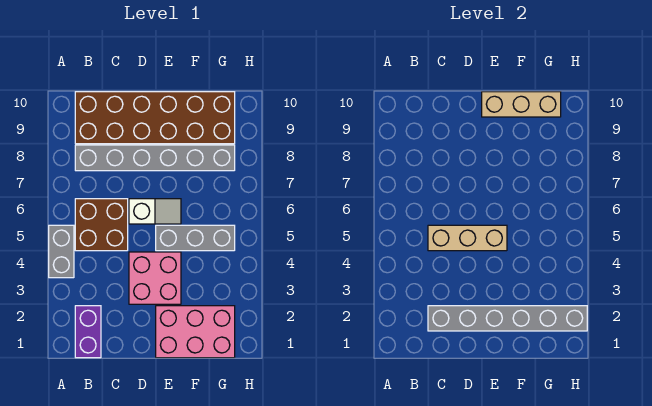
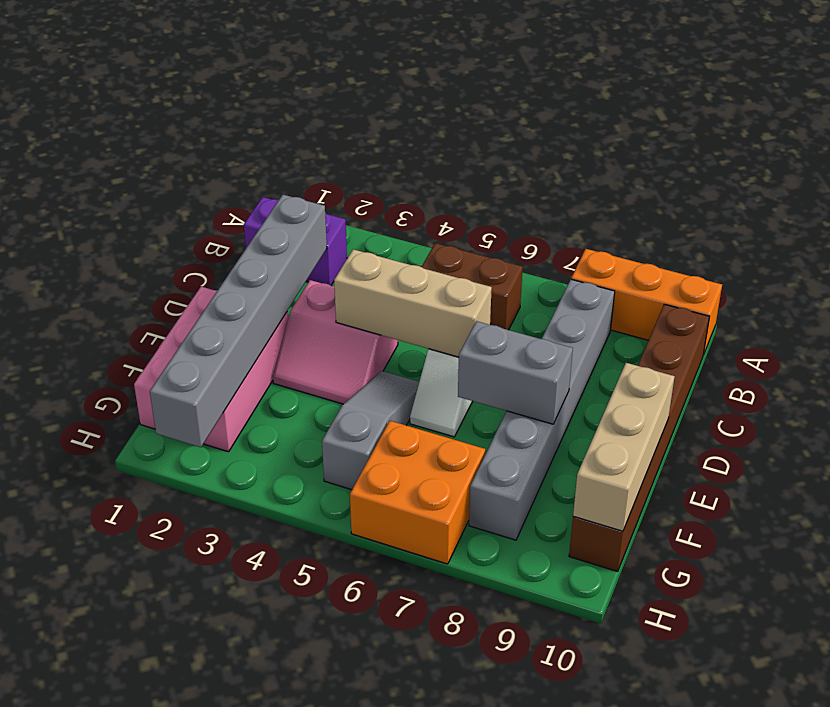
grey brick A4:A5 level 1 -> grey brick E7:E8 level 2
none -> orange brick A8:A10 level 1
brown brick B5:C6 level 1 -> brown brick B5:B6 level 1
brown brick B9:G10 level 1 -> brown brick B10:G10 level 1
tan brick C5:E5 level 2 -> tan brick D4:D6 level 2
pink brick D3:E4 level 1 -> pink slope D3:E4 level 1 top D
grey brick E5:G5 level 1 -> grey slope E5:G5 level 1 top G
none -> orange brick G6:H7 level 1

